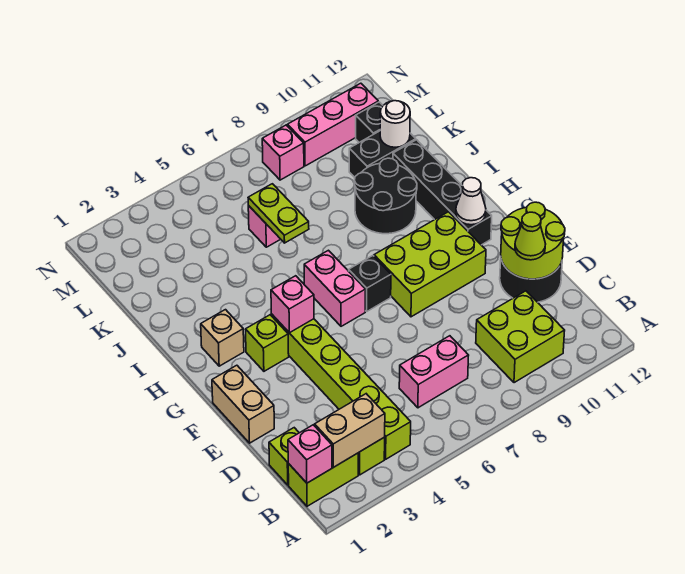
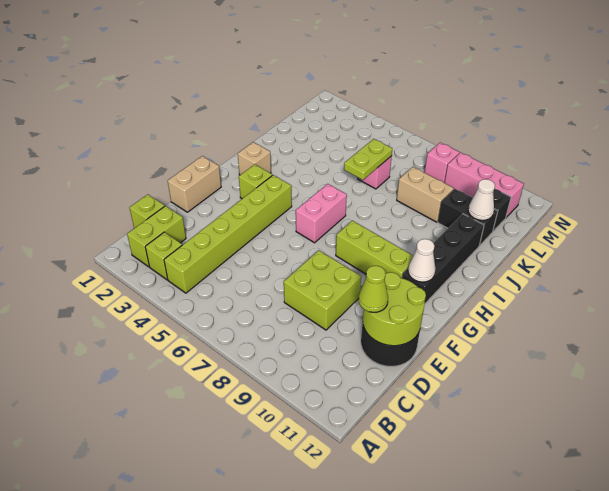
lime brick B1:B2 level 1 -> lime brick B2:C2 level 1
pink brick B1 level 2 -> none
tan brick B2:B3 level 2 -> tan brick K8:K9 level 1
lime brick B9:C10 level 1 -> lime brick D8:E9 level 1
pink brick C6:C7 level 1 -> none
lime brick F8:G10 level 1 -> lime brick G8:G10 level 1
pink brick G4 level 2 -> none
black brick G7 level 1 -> none
black round brick I9:J10 level 1 -> none
white round brick K11 level 2 -> white cone K11 level 2

